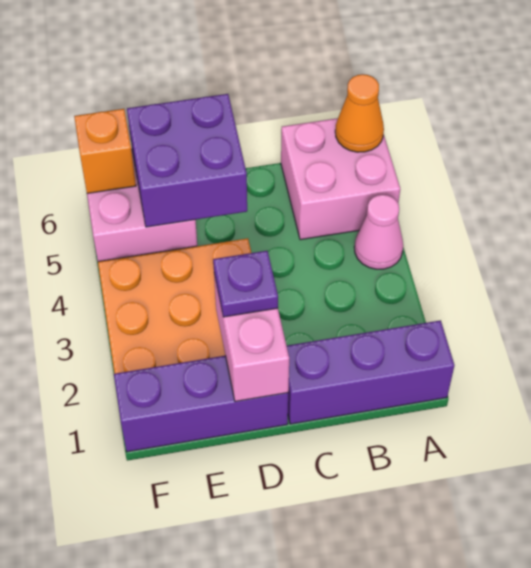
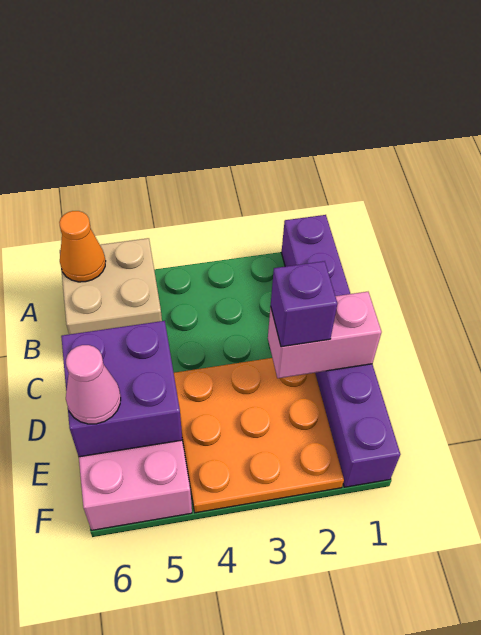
pink cone A4 level 1 -> pink cone E6 level 3
pink brick A5:B6 level 1 -> tan brick A5:B6 level 1
purple plate D2 level 3 -> purple brick D2 level 3
orange brick F6 level 2 -> none

